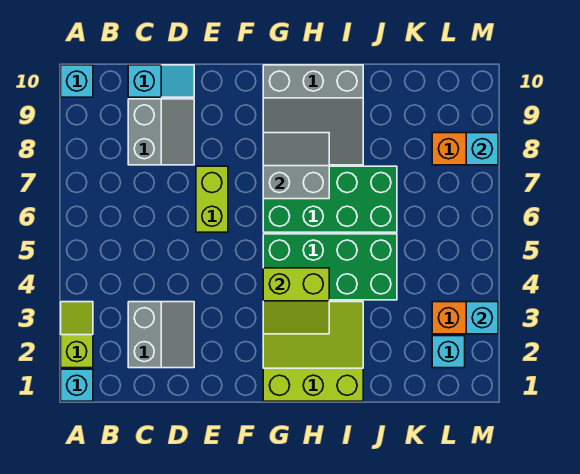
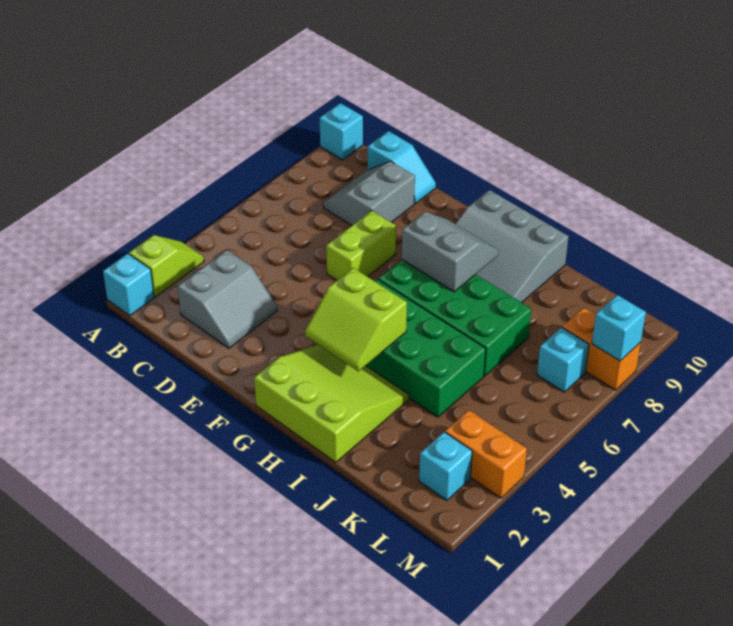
grey slope C8:D9 level 1 top C -> grey slope C8:D9 level 1 top D
cyan brick M3 level 2 -> cyan brick L7 level 1

